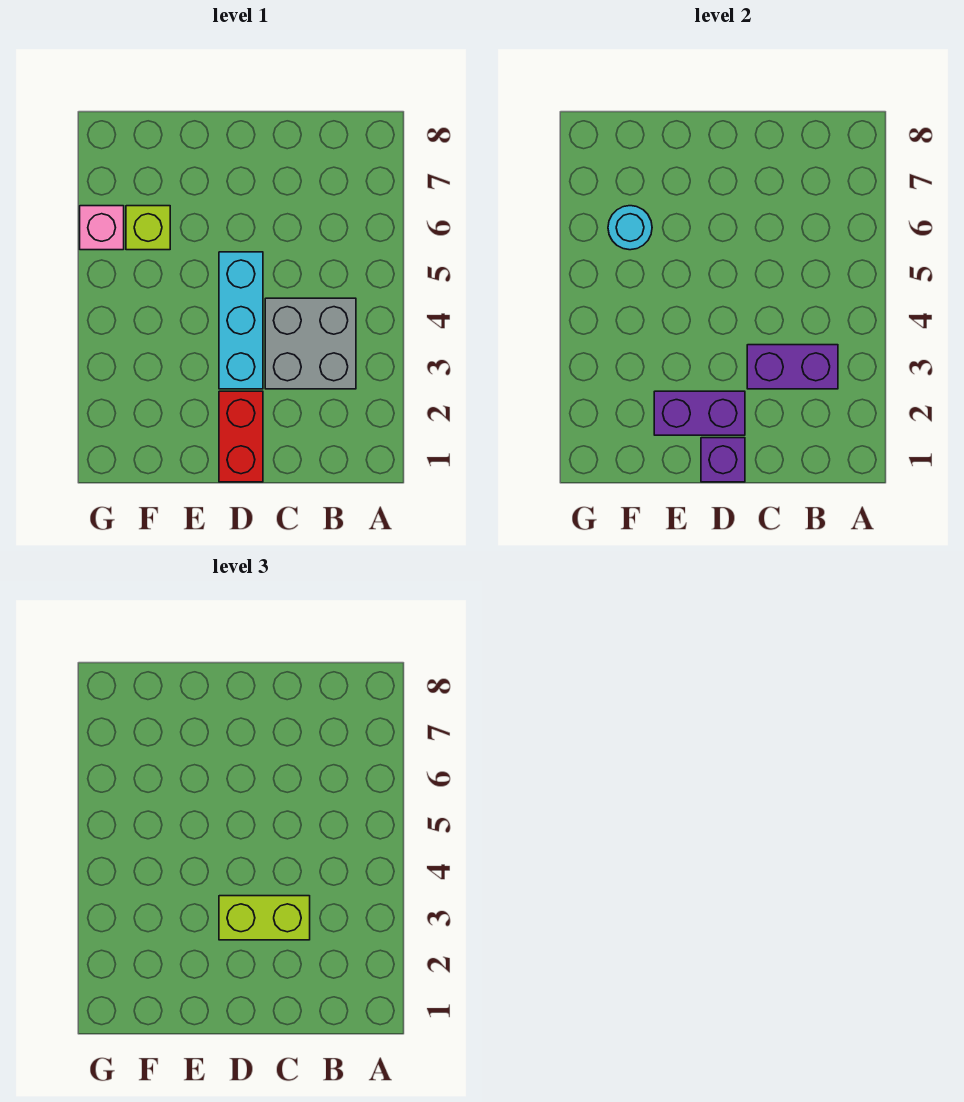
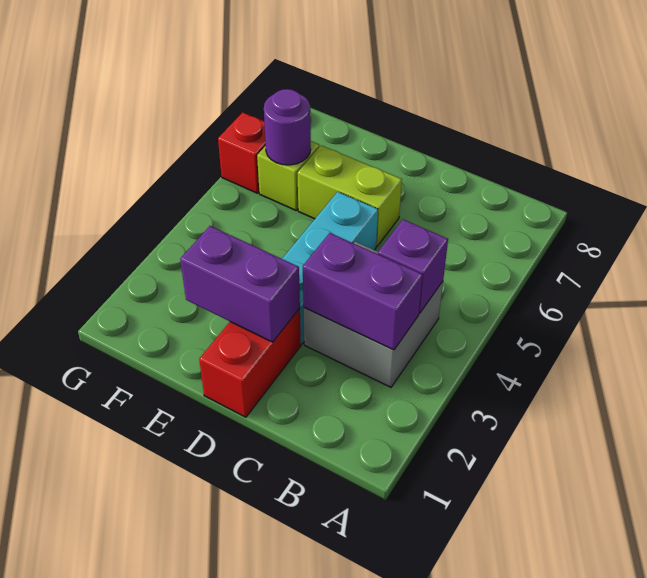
lime brick C3:D3 level 3 -> lime brick D6:E6 level 1
purple brick D1 level 2 -> purple brick B4 level 2
cyan round brick F6 level 2 -> purple round brick F6 level 2
pink brick G6 level 1 -> red brick G6 level 1

